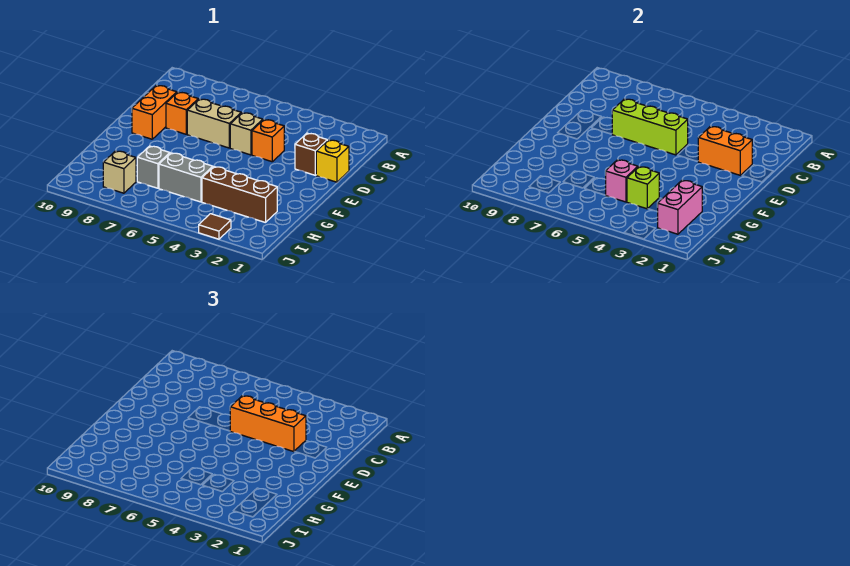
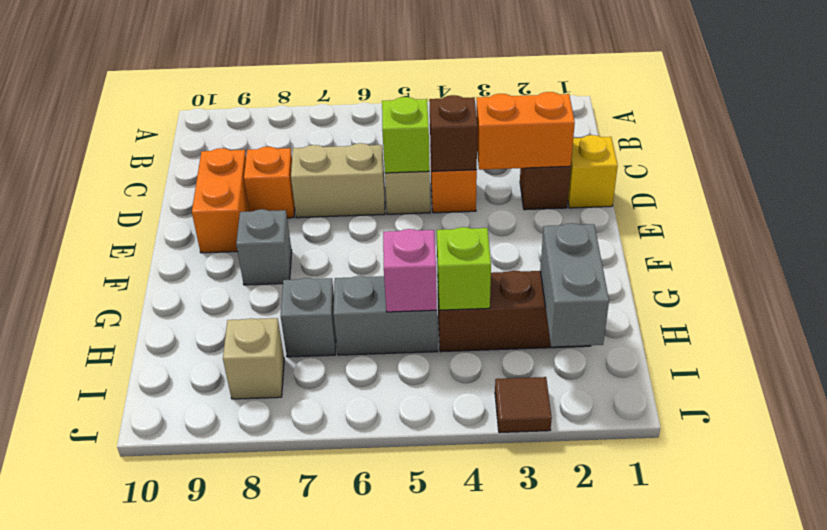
orange brick D3:D5 level 3 -> none
none -> brown brick D4 level 2
lime brick D5:D7 level 2 -> lime brick D5 level 2
none -> grey brick F8 level 1
pink brick H2:I2 level 2 -> grey brick H2:I2 level 2

